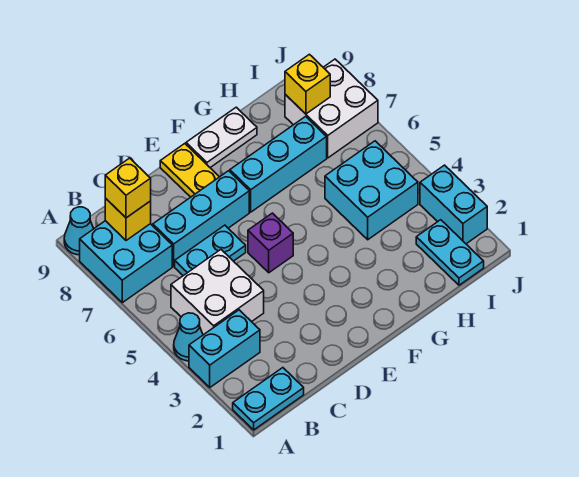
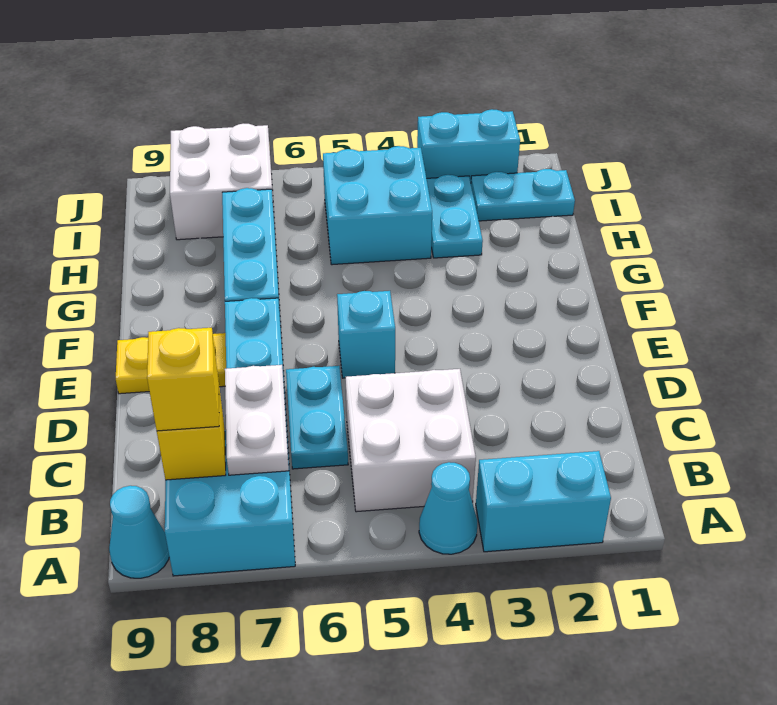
cyan plate A1:B1 level 1 -> cyan plate H3:I3 level 1
cyan brick A3:B3 level 1 -> cyan brick A2:A3 level 1
purple brick E5 level 1 -> cyan brick E5 level 1
white plate F9:G9 level 1 -> white plate B7:C7 level 2
yellow brick I8 level 2 -> none

